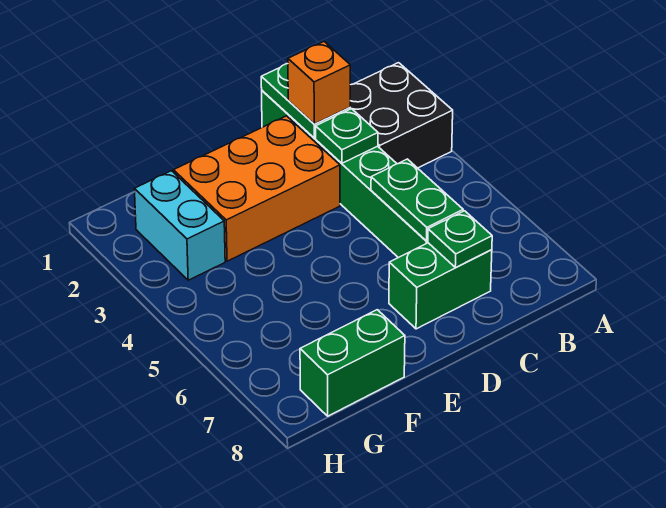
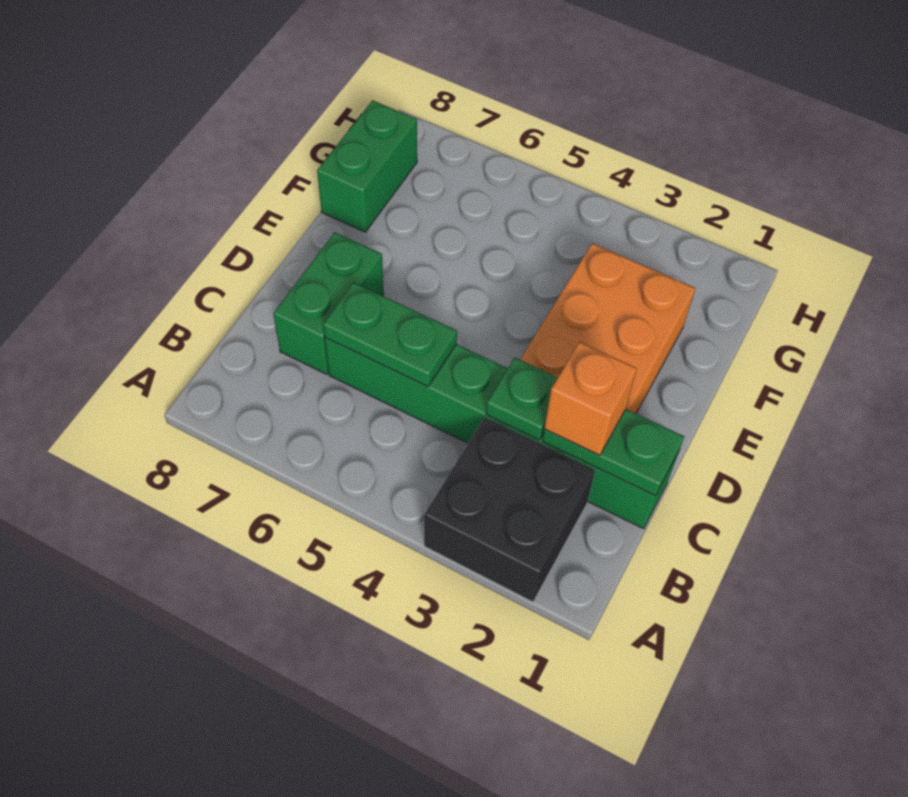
green plate C7 level 2 -> none
cyan brick G2:G3 level 1 -> none

